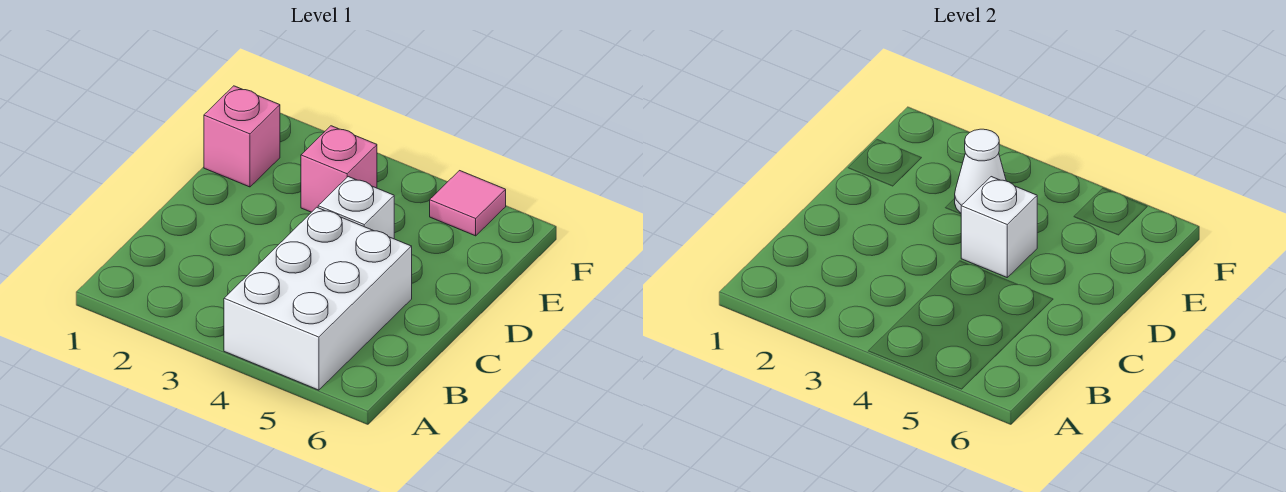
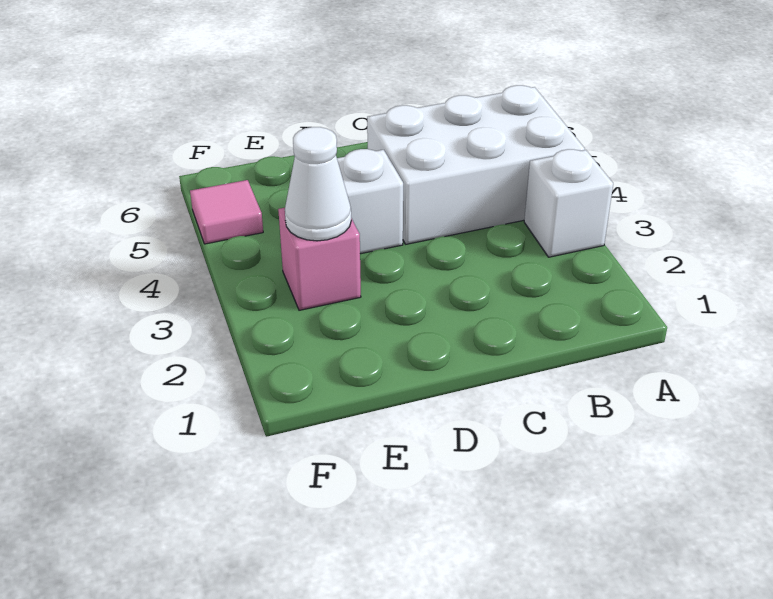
white brick D4 level 2 -> white brick A3 level 1
pink brick E1 level 1 -> none

